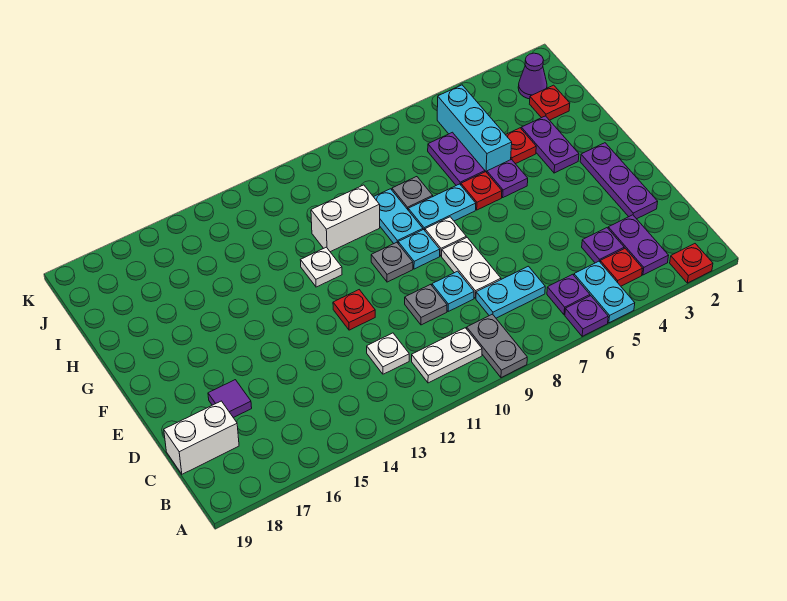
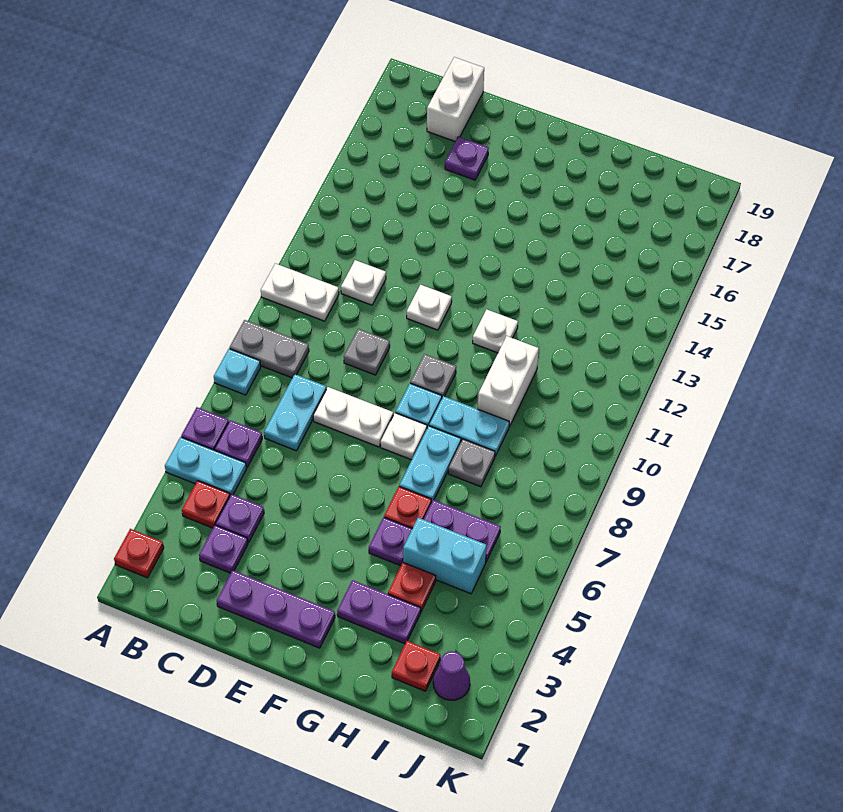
purple plate B3:C3 level 1 -> purple plate C3 level 1
white plate B10:B11 level 1 -> white plate A11:B11 level 1
cyan plate D9 level 1 -> cyan plate A8 level 1
purple tile D17 level 1 -> purple plate D17 level 1
red plate E12 level 1 -> white plate E12 level 1
cyan brick H5:J5 level 1 -> cyan brick H5:I5 level 1

